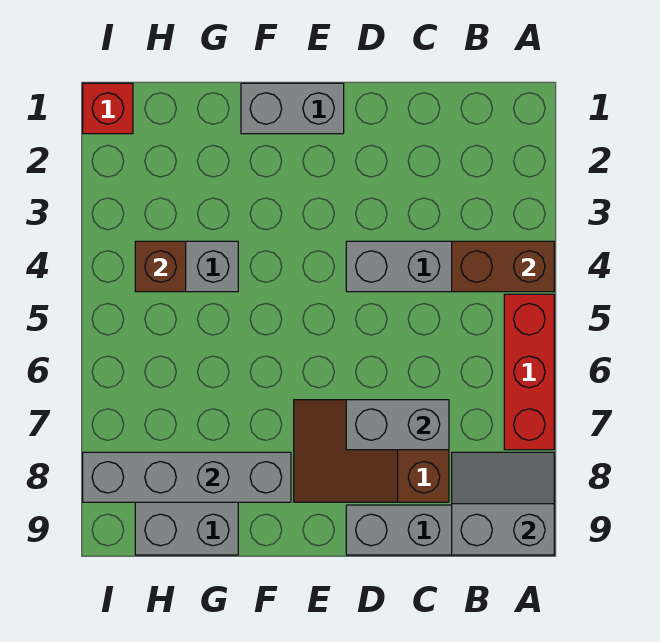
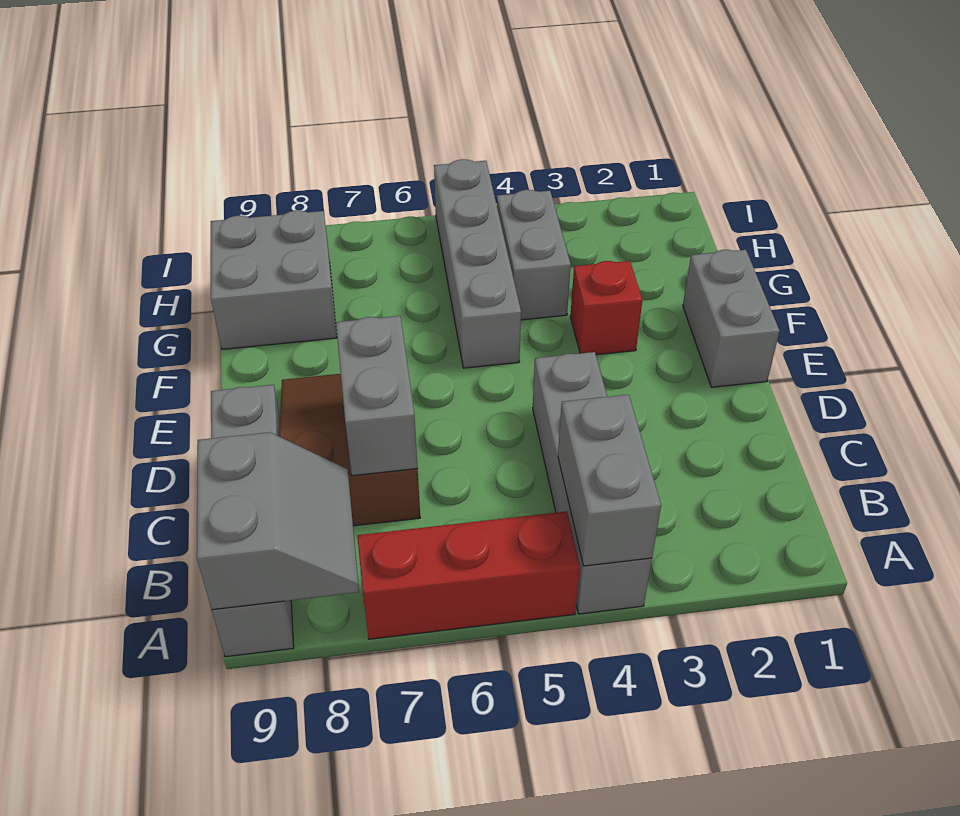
brown brick A4:B4 level 2 -> grey brick A4:B4 level 2
grey brick F8:I8 level 2 -> grey brick F5:I5 level 1
brown brick H4 level 2 -> none
red brick I1 level 1 -> red brick F3 level 1

